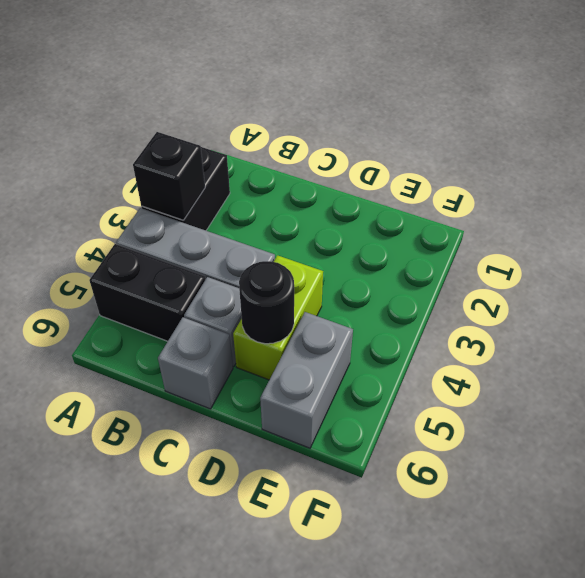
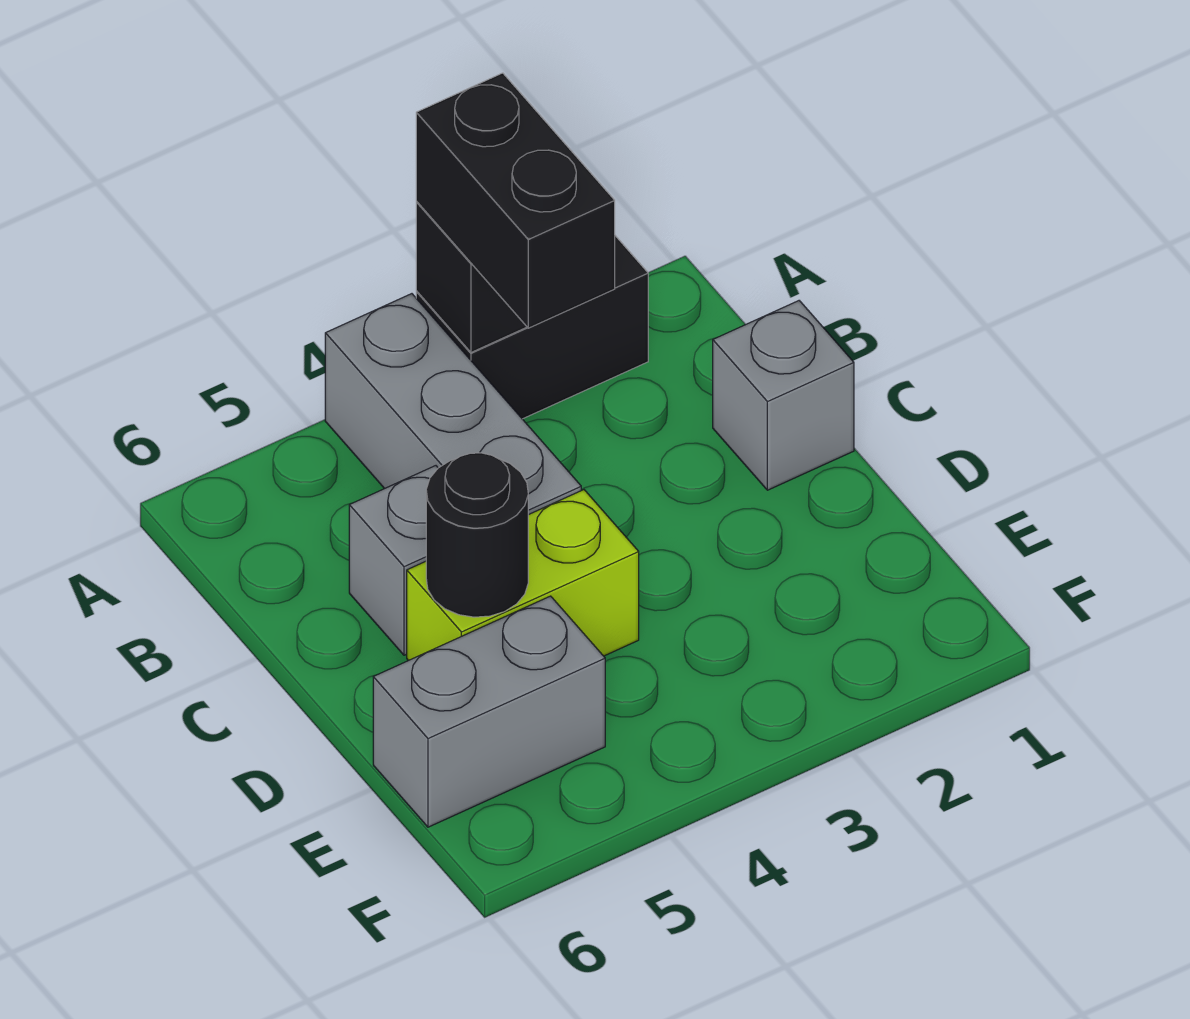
black brick A5:B5 level 1 -> black brick A3:B3 level 3
grey brick C6 level 1 -> grey brick C1 level 1

